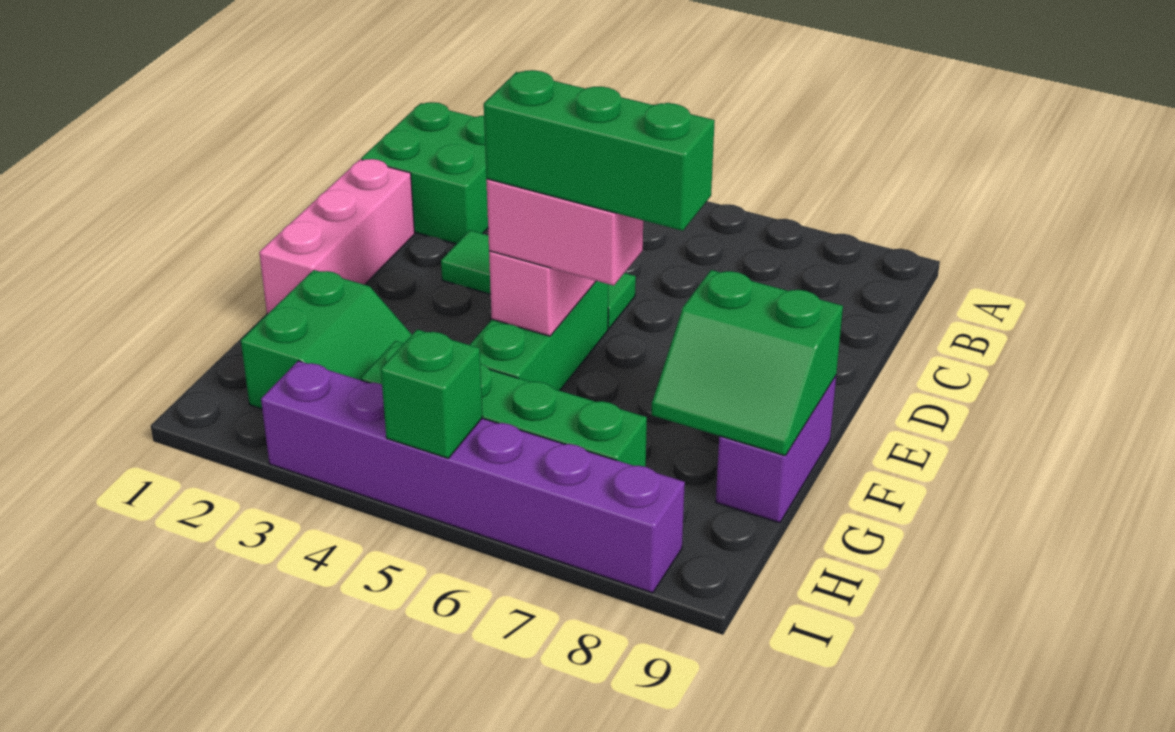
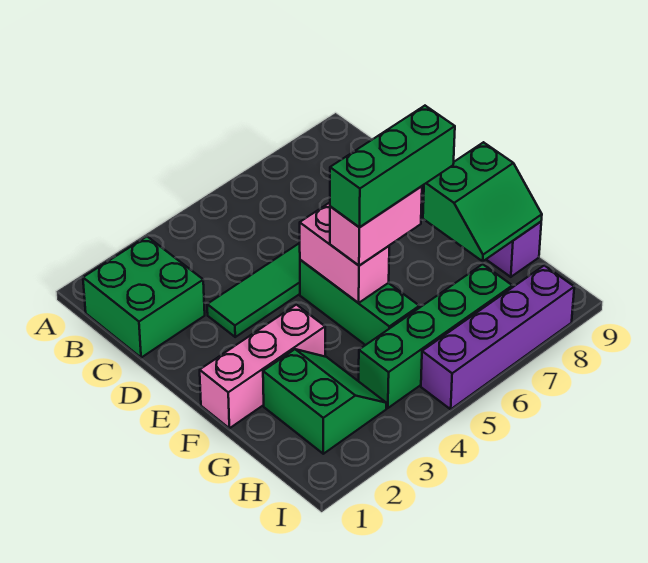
pink brick D1:F1 level 1 -> pink brick F1:F3 level 1
purple brick I3:I8 level 1 -> purple brick I5:I8 level 1
green brick I5 level 2 -> none

